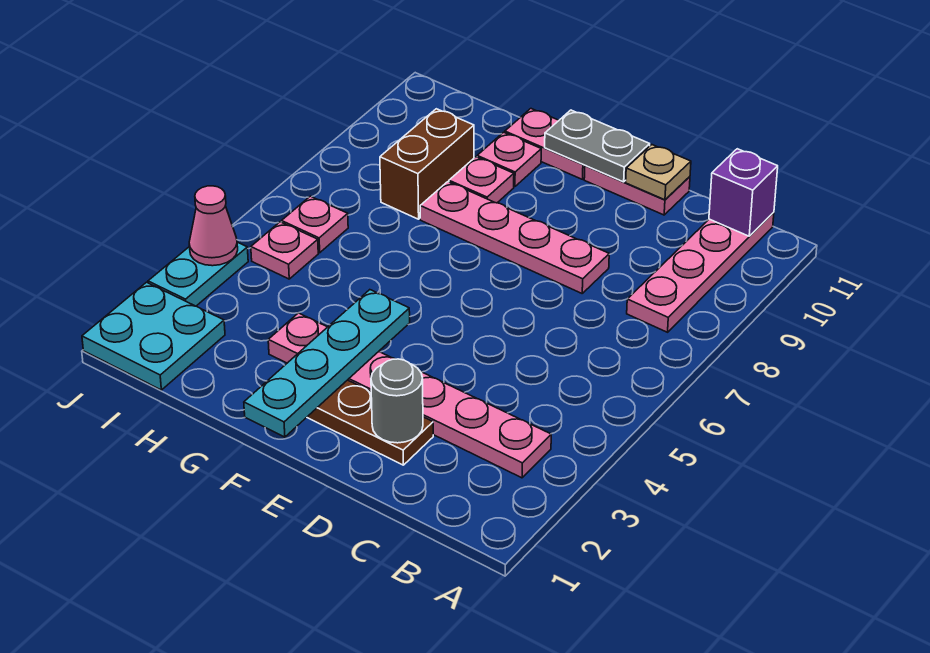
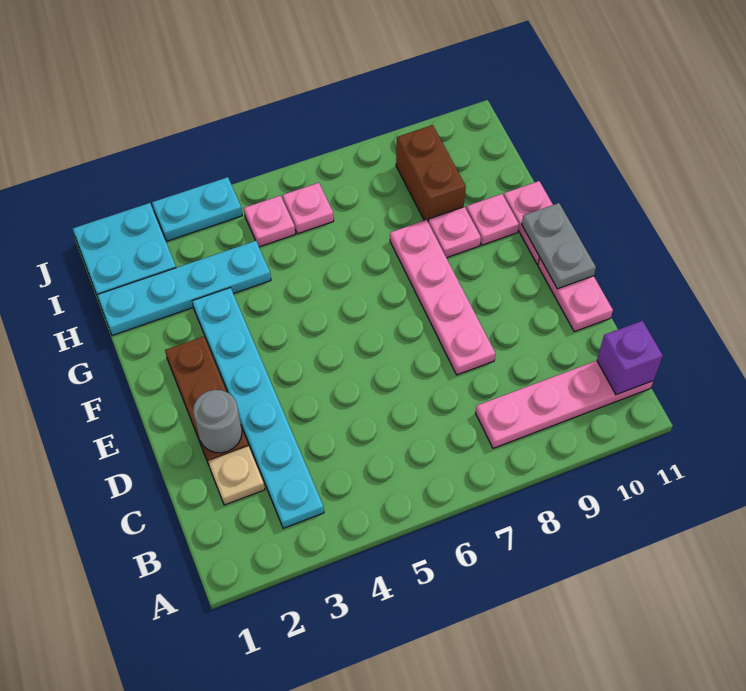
pink plate B3:G3 level 1 -> cyan plate B3:G3 level 1
tan plate D11 level 2 -> tan plate C2 level 1
cyan plate F1:F4 level 2 -> cyan plate H1:H4 level 1
brown brick H8:H9 level 1 -> brown brick H9:I9 level 1
pink cone J4 level 2 -> none

